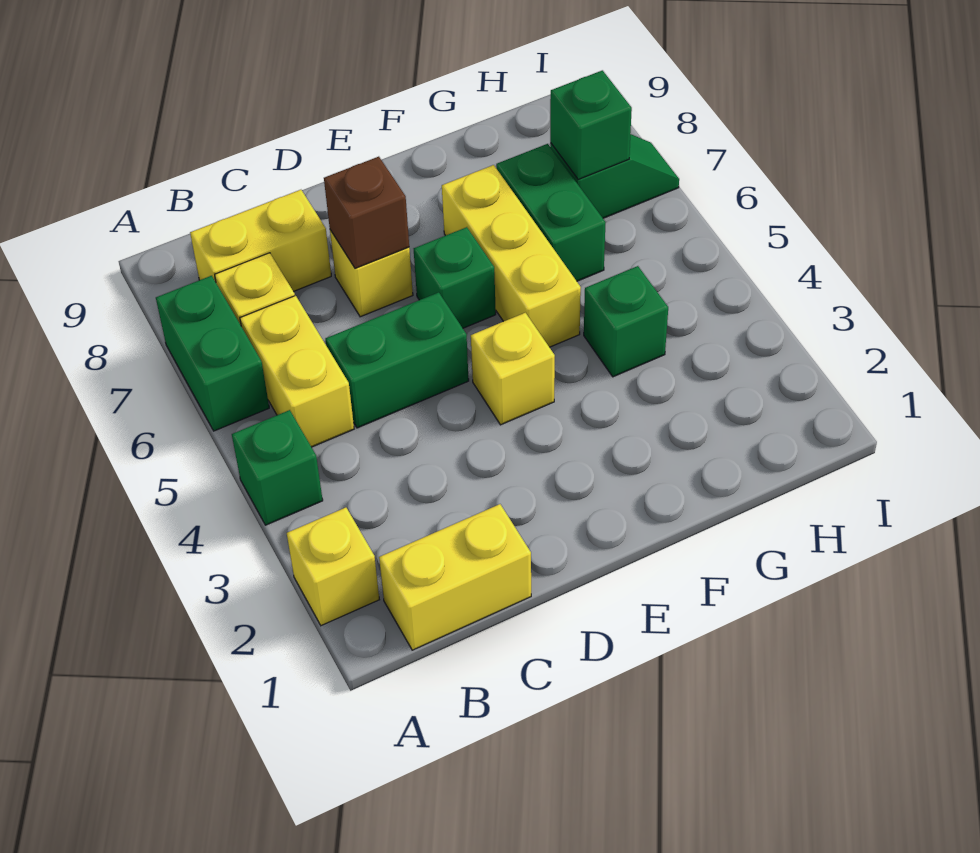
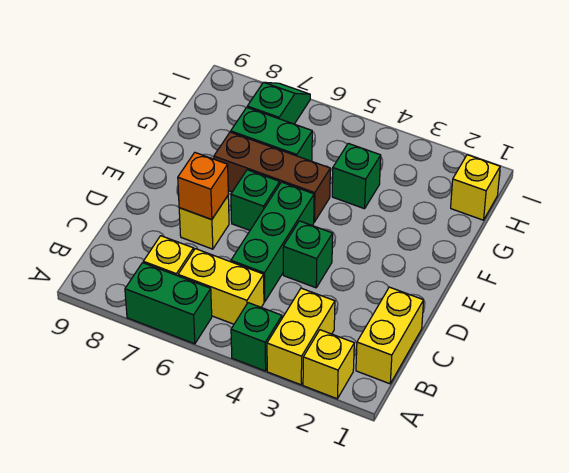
yellow brick B8:C8 level 1 -> yellow brick A3:B3 level 1
green brick C5:D5 level 1 -> green brick C5:E5 level 1
brown brick D7 level 2 -> orange brick D7 level 2
yellow brick E4 level 1 -> yellow brick H1 level 1
yellow brick F5:F7 level 1 -> brown brick F5:F7 level 1
green brick H7 level 2 -> green brick D4 level 1

